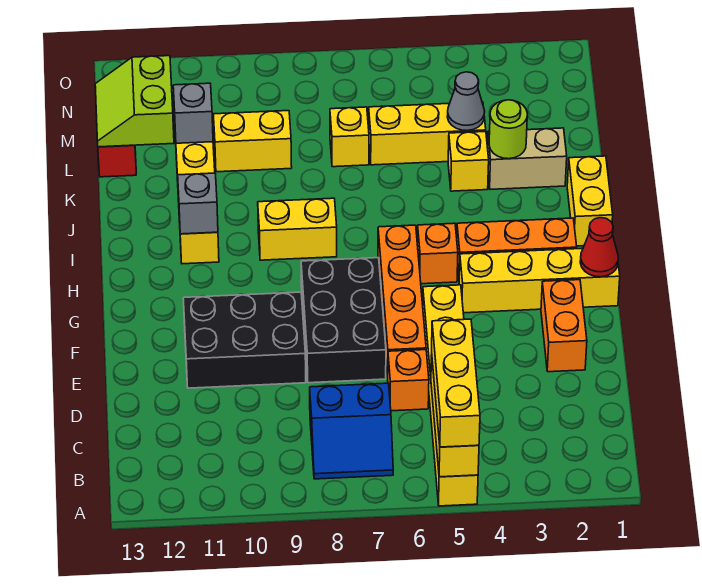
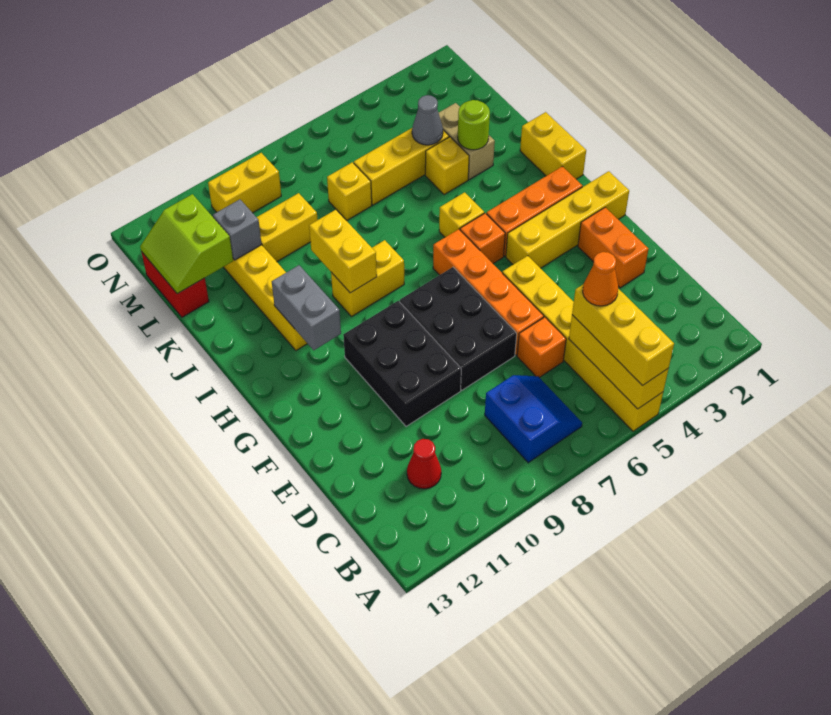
blue slope B7:C8 level 1 top C -> blue slope B7:C8 level 1 top 8
none -> orange cone C5 level 4
black brick E9:F11 level 1 -> black brick E9:G10 level 1
red cone G1 level 2 -> red cone C11 level 1
none -> yellow brick I5 level 1
none -> yellow brick I9:J9 level 2
grey brick I11 level 2 -> grey brick H11:I11 level 2
tan brick K2:K3 level 1 -> tan brick K3:L3 level 1
none -> yellow brick N9:N10 level 1

